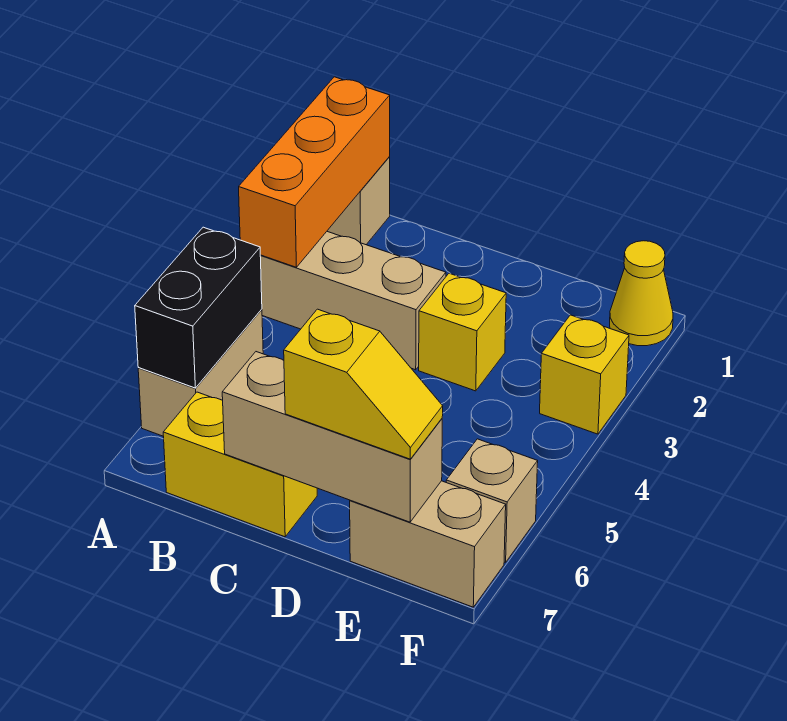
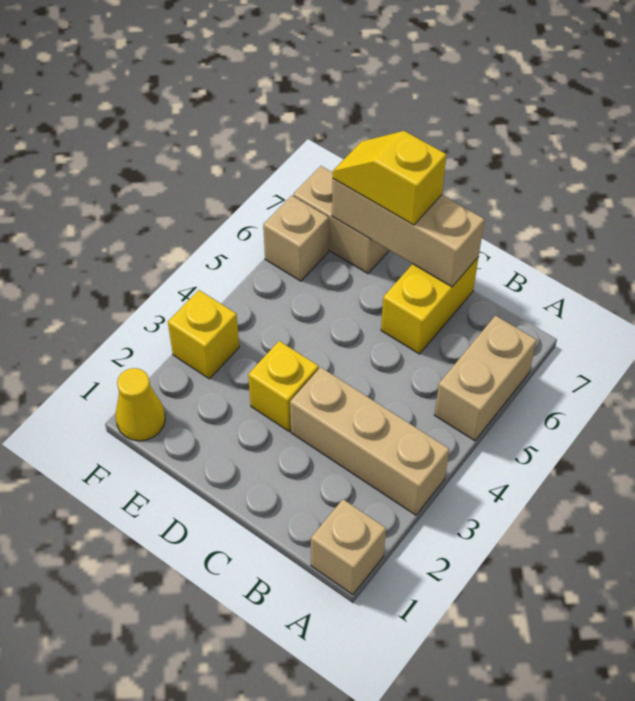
orange brick A1:A3 level 2 -> none
black brick A5:A6 level 2 -> none
yellow brick B7:C7 level 1 -> yellow brick C6:C7 level 1

